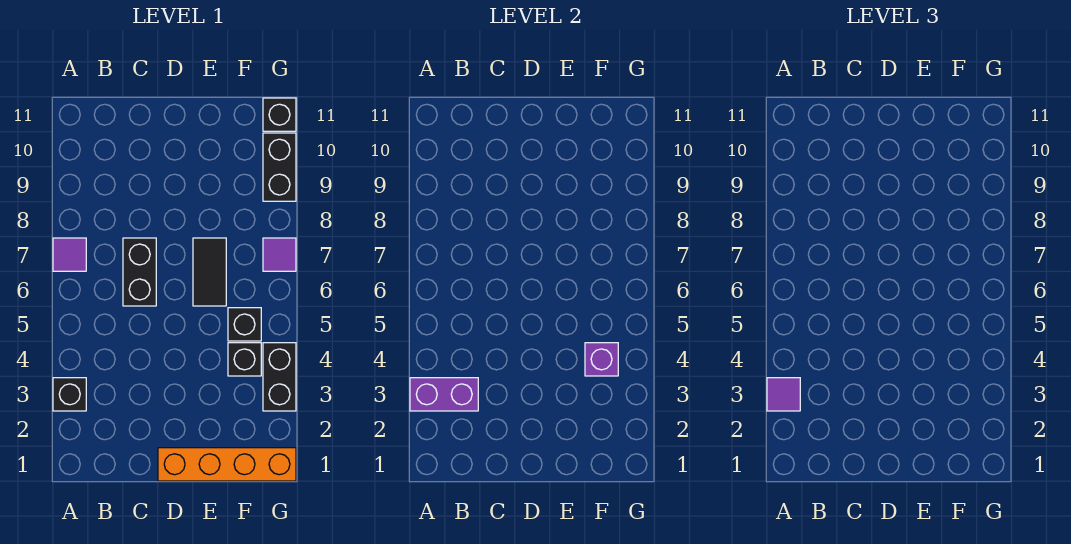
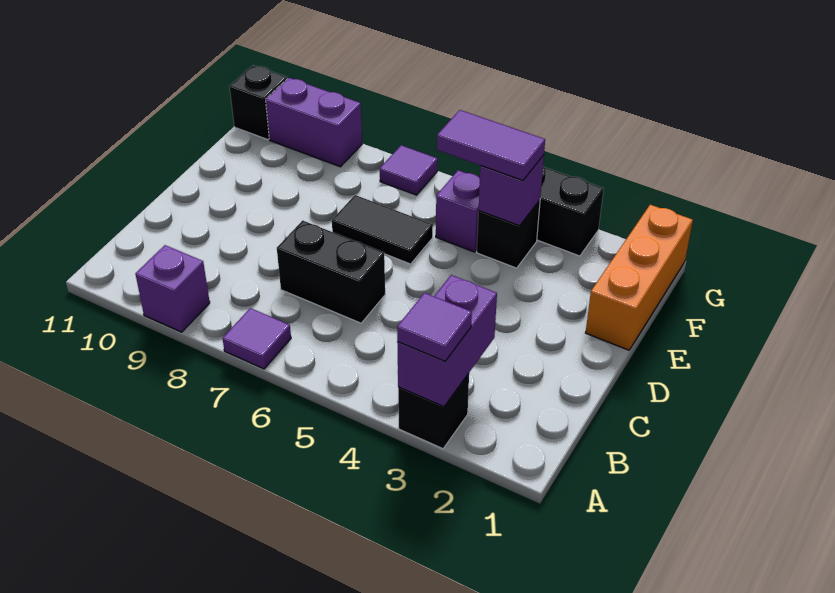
none -> purple brick A9 level 1
orange brick D1:G1 level 1 -> orange brick E1:G1 level 1
none -> purple tile F4:F5 level 3
black brick F5 level 1 -> purple brick F5 level 1
black brick G9:G10 level 1 -> purple brick G9:G10 level 1

